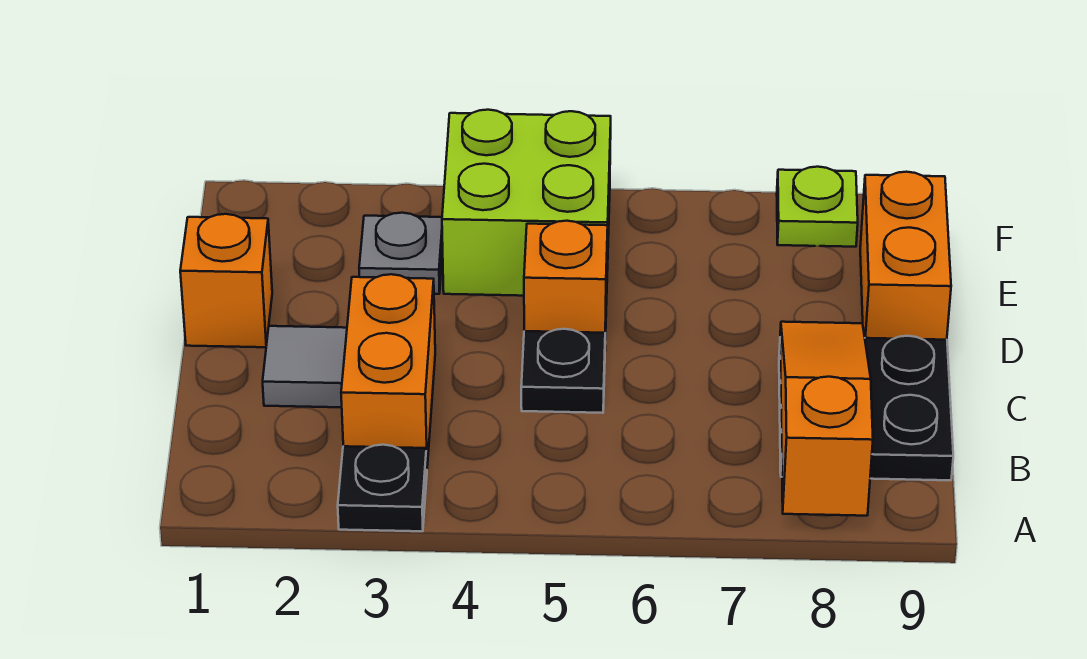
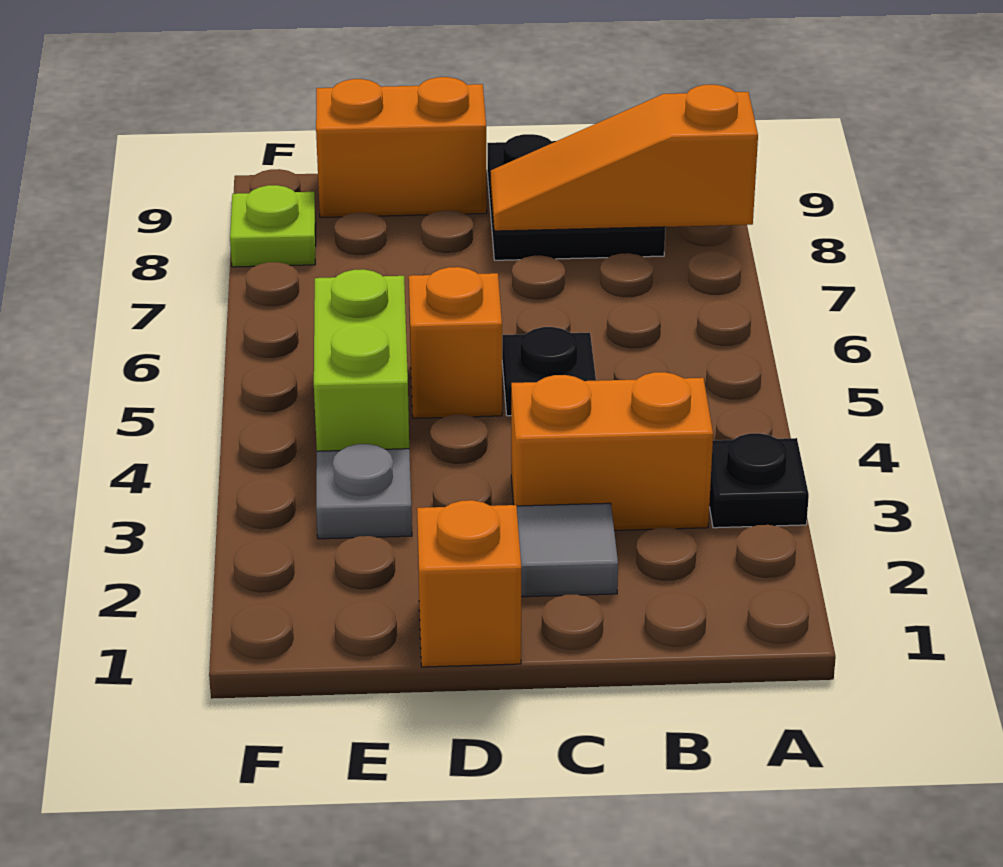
lime brick E4:F5 level 1 -> lime brick E4:E5 level 1

